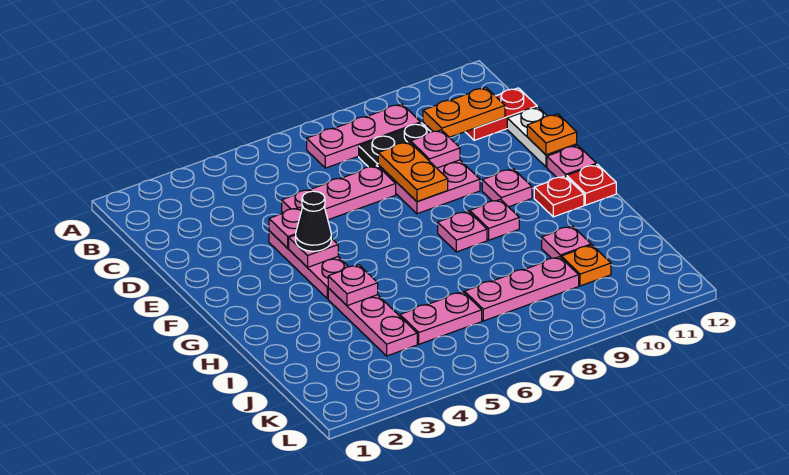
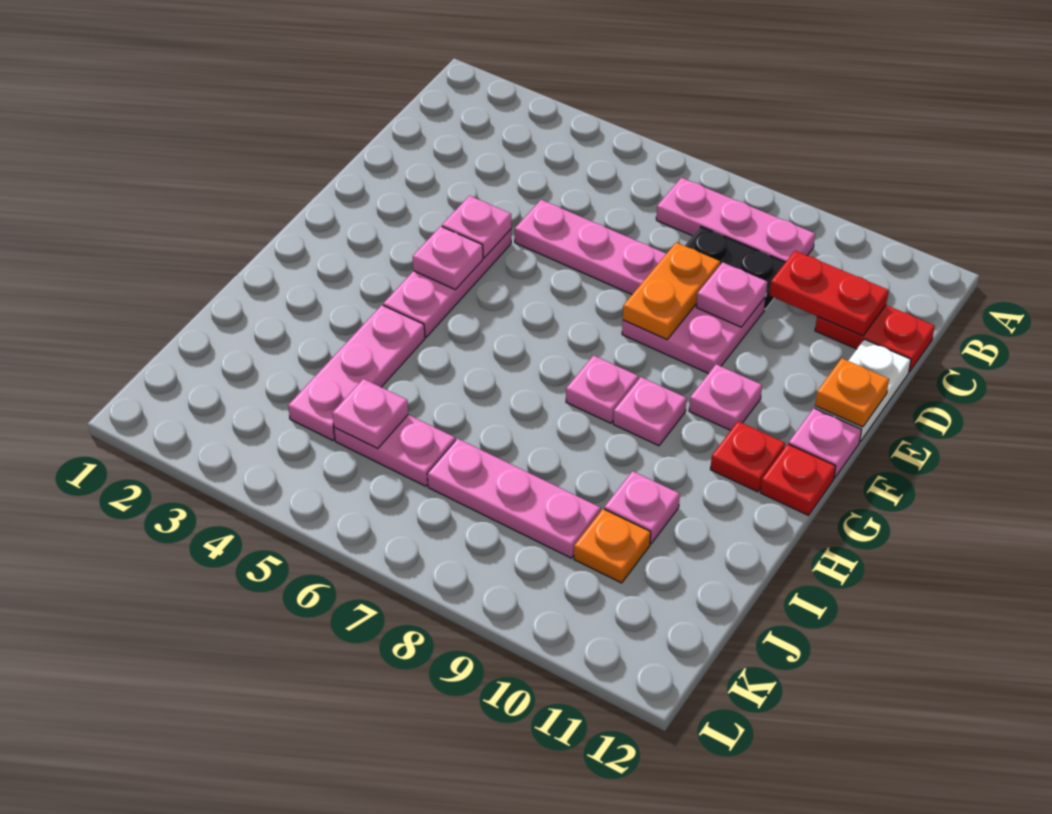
orange plate C10:C11 level 2 -> red plate C10:C11 level 2
black cone F4 level 3 -> none
pink plate H4 level 2 -> pink plate J5 level 2

